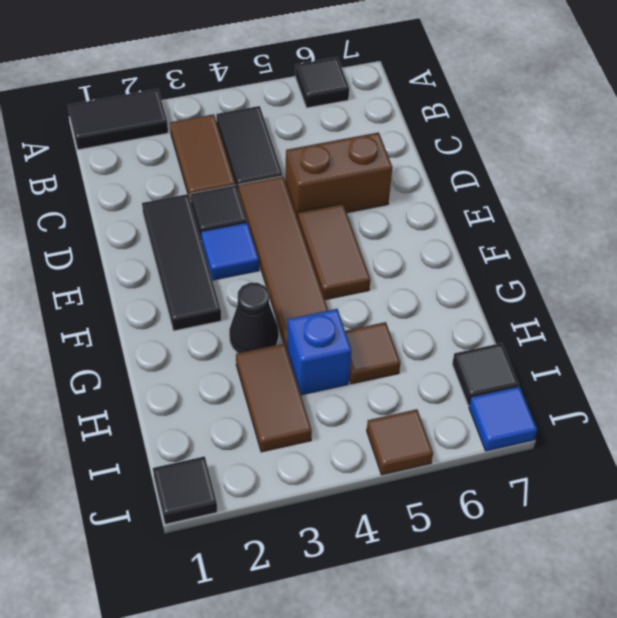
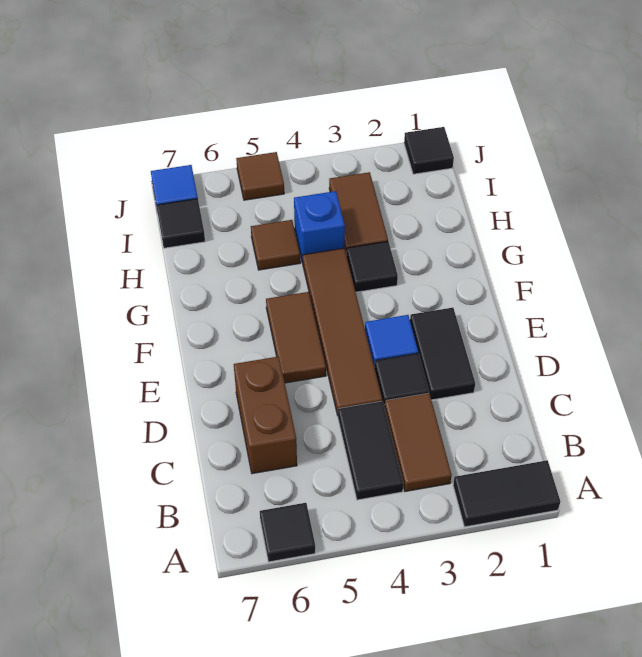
black tile D2:F2 level 1 -> black tile D2:E2 level 1
brown brick D5:D6 level 1 -> brown brick C6:D6 level 1
black cone G3 level 1 -> black tile G3 level 1

